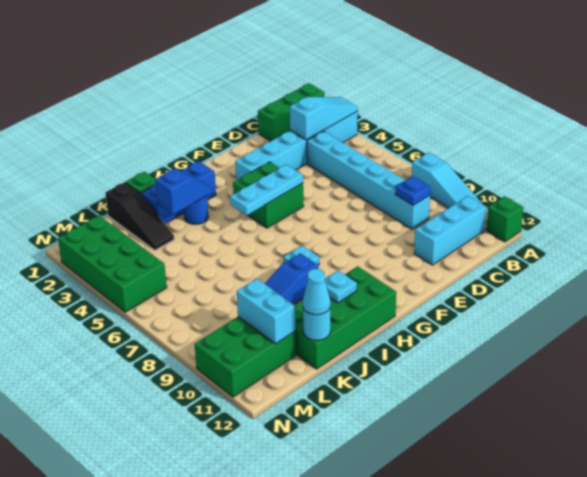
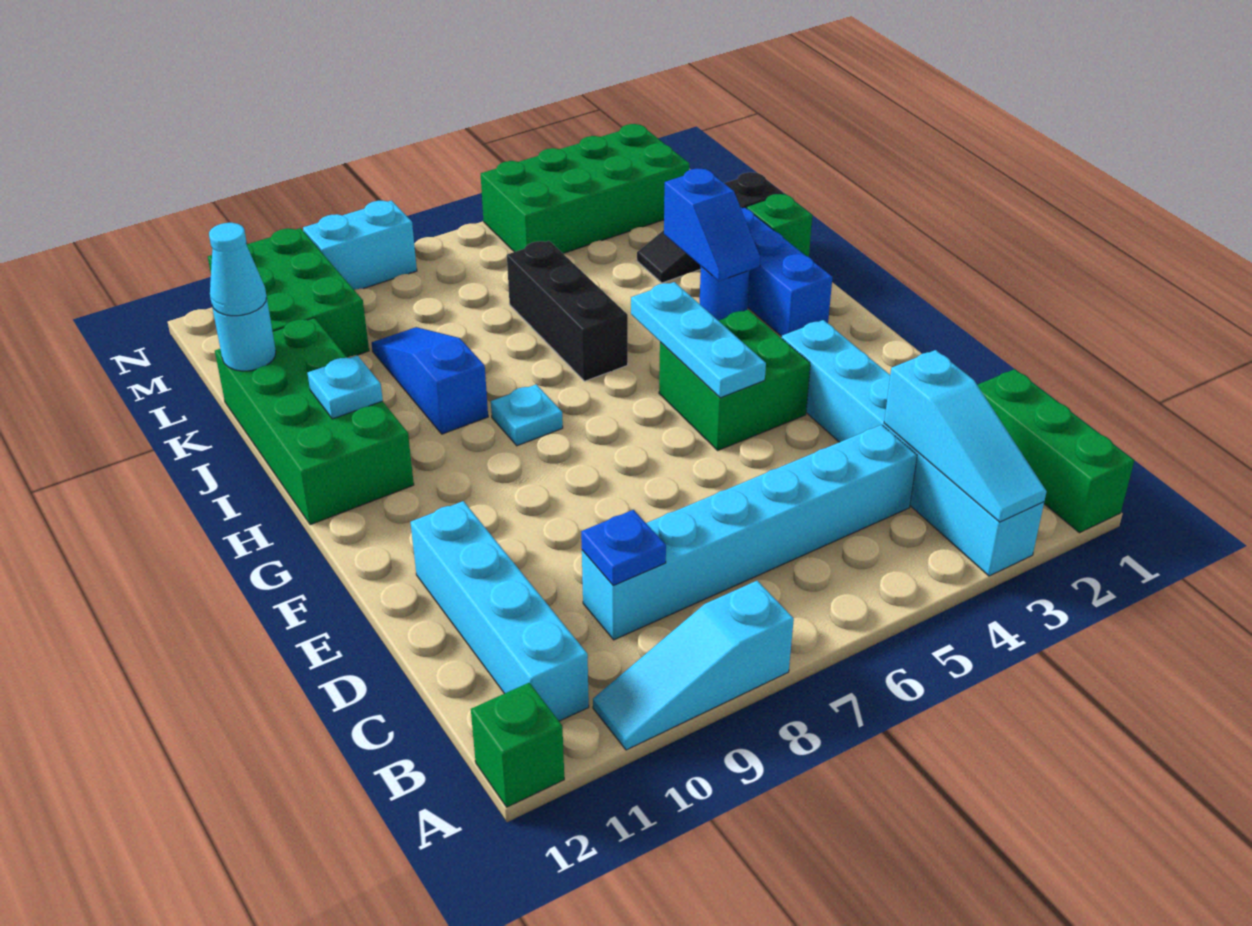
cyan brick B11:D11 level 1 -> cyan brick B11:E11 level 1
none -> black brick I6:K6 level 1
cyan brick L10:L11 level 2 -> cyan brick N8:N9 level 1

